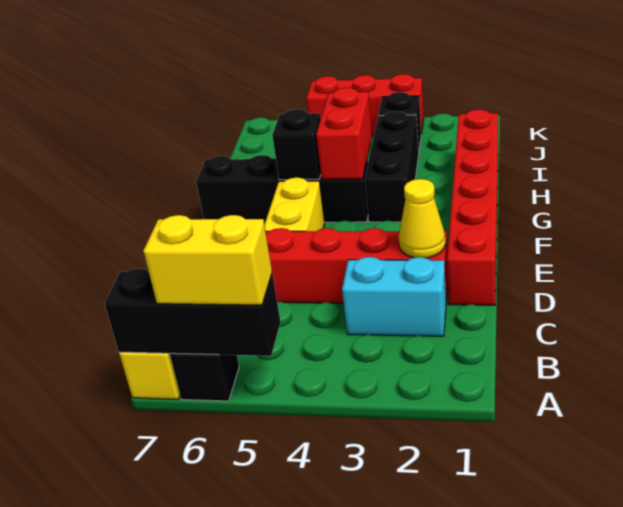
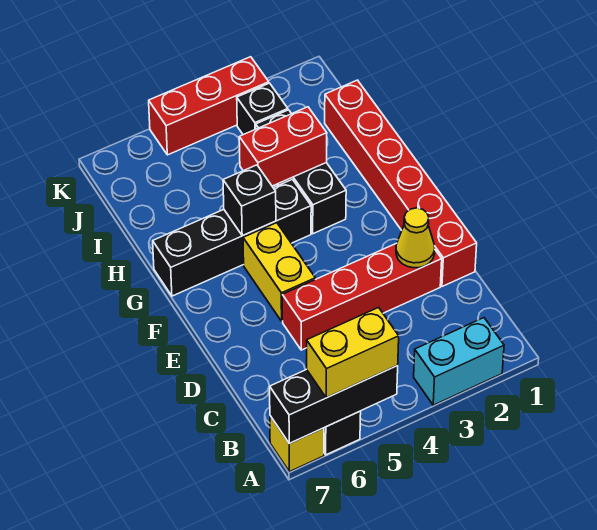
cyan brick C2:C3 level 1 -> cyan brick A2:A3 level 1
red brick G4:H4 level 2 -> red brick H3:H4 level 2

